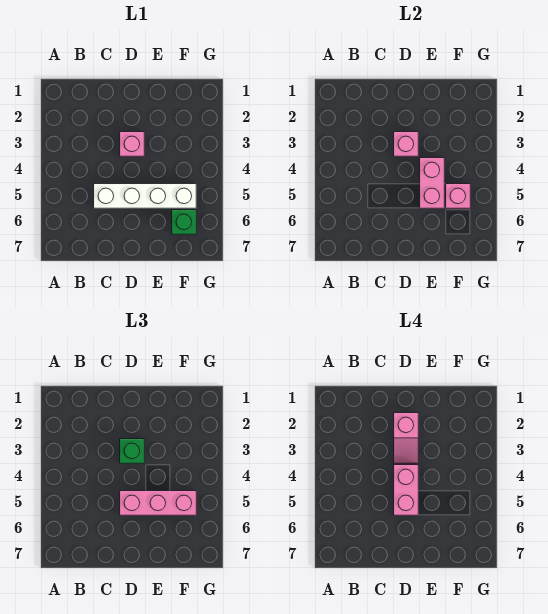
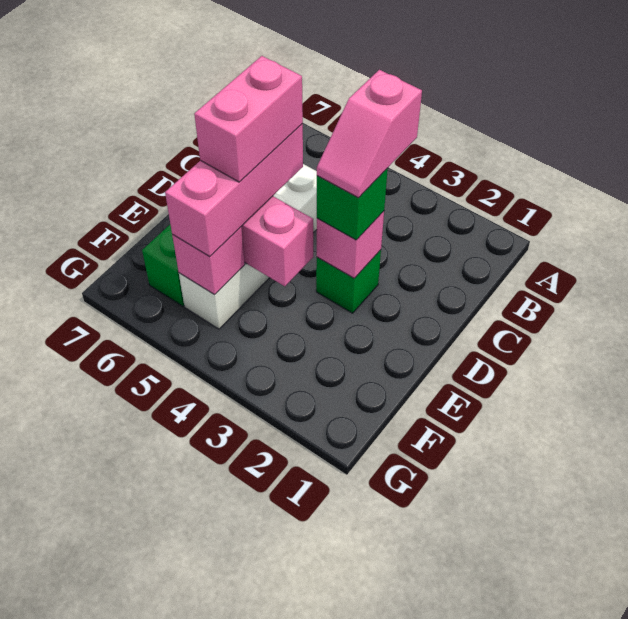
pink slope D2:D3 level 4 top 2 -> pink slope C3:D3 level 4 top C
pink brick D3 level 1 -> green brick D3 level 1
pink brick D4:D5 level 4 -> pink brick D5:E5 level 4

